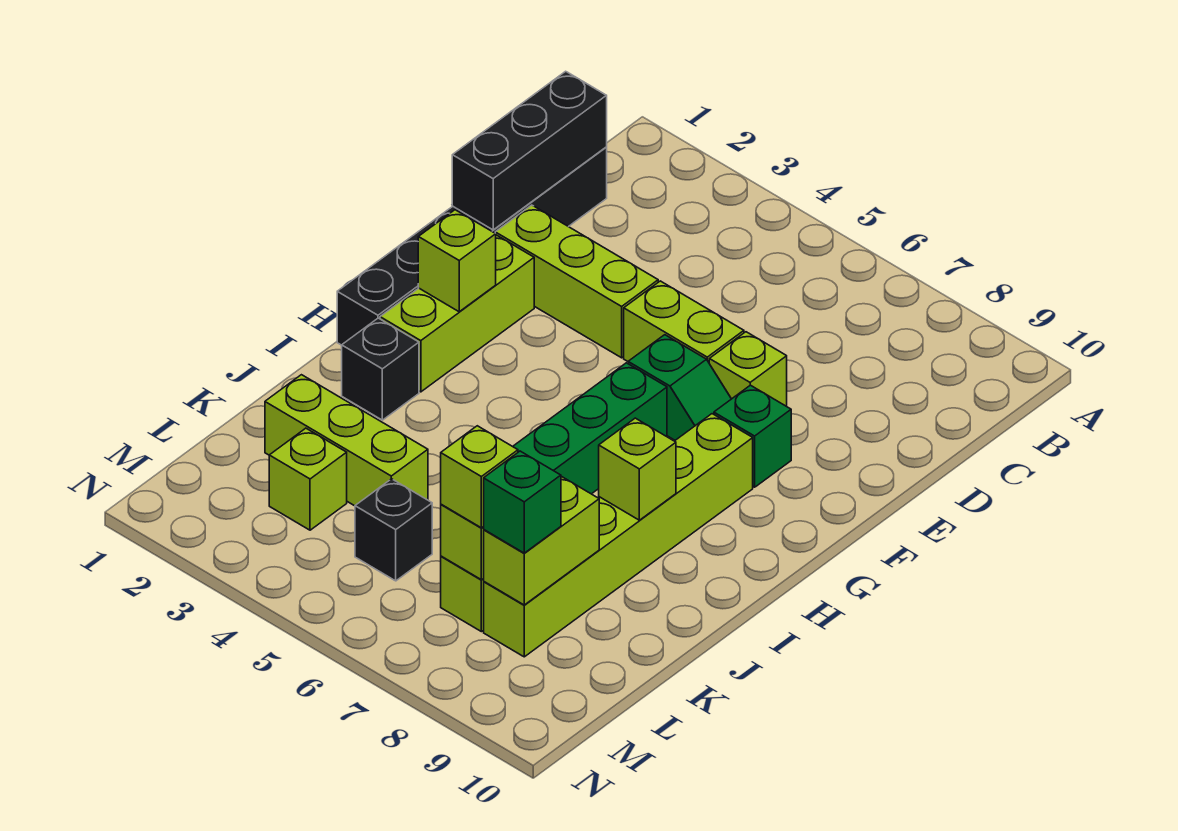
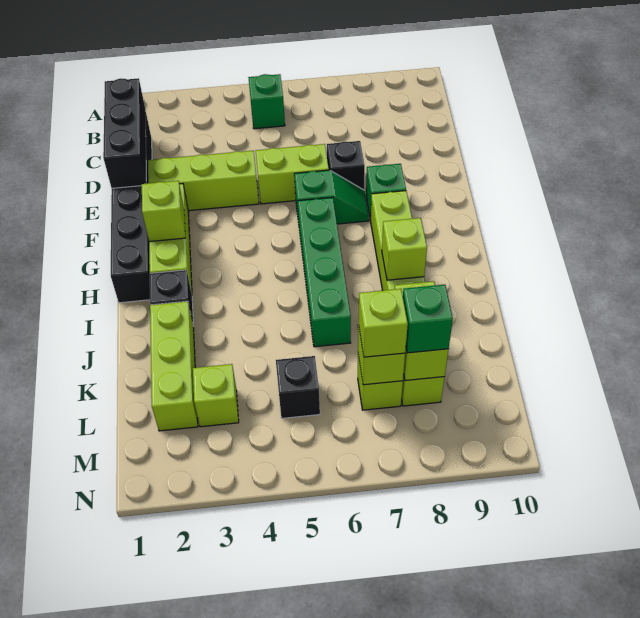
none -> green brick B5 level 1
lime brick E7 level 1 -> black brick E7 level 1
lime brick K2:K4 level 1 -> lime brick J2:L2 level 1

